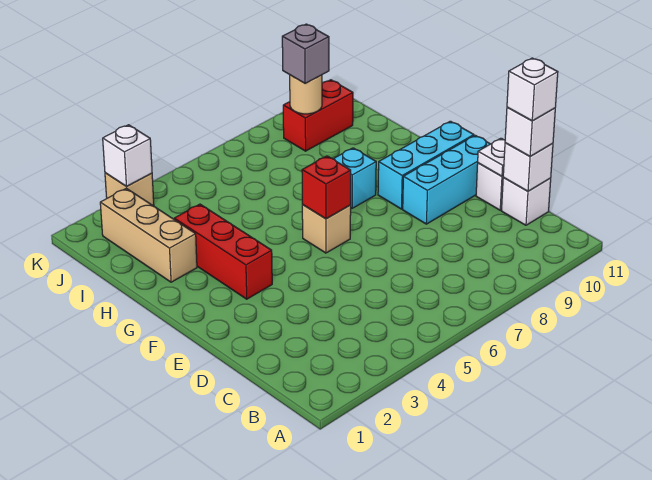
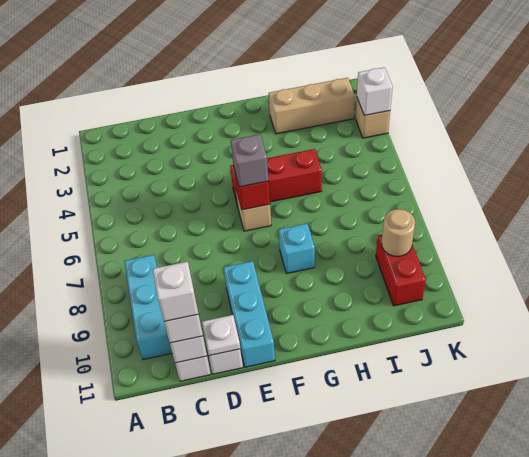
red brick F3:H3 level 1 -> red brick F5:H5 level 1
cyan brick F9:F11 level 1 -> cyan brick B8:B10 level 1
grey brick J9 level 3 -> grey brick F6 level 3

